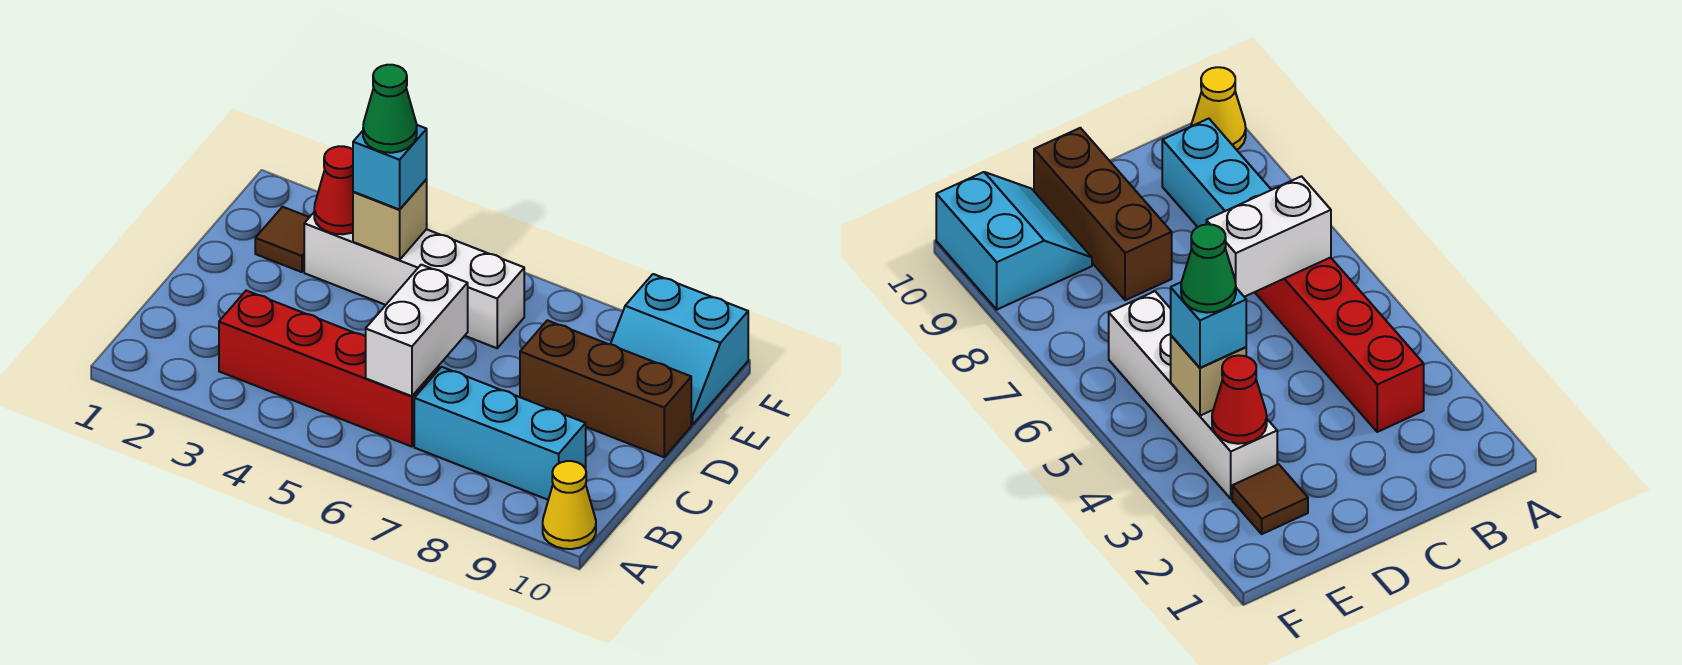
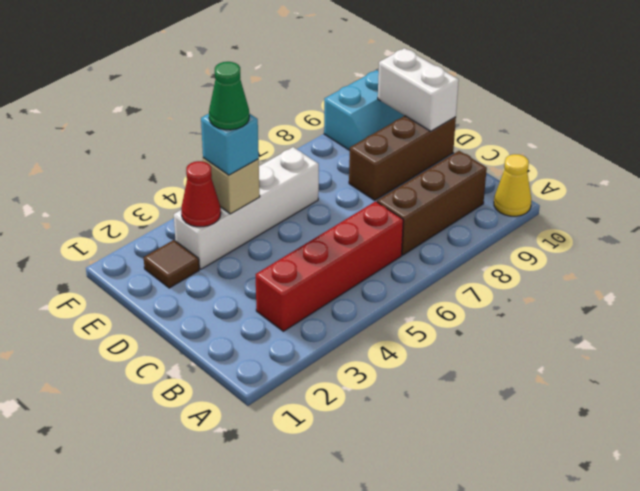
white brick B6:C6 level 2 -> white brick D10:E10 level 2
cyan brick B7:B9 level 1 -> brown brick B7:B9 level 1

